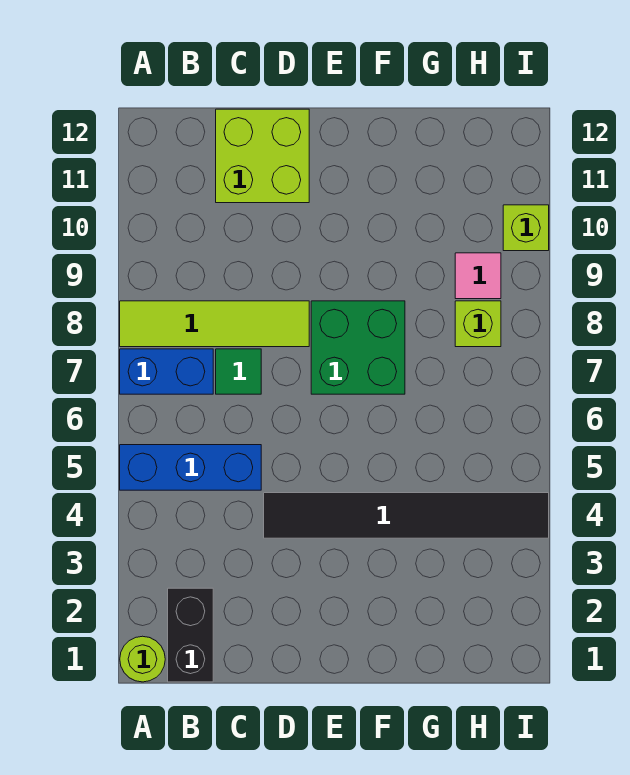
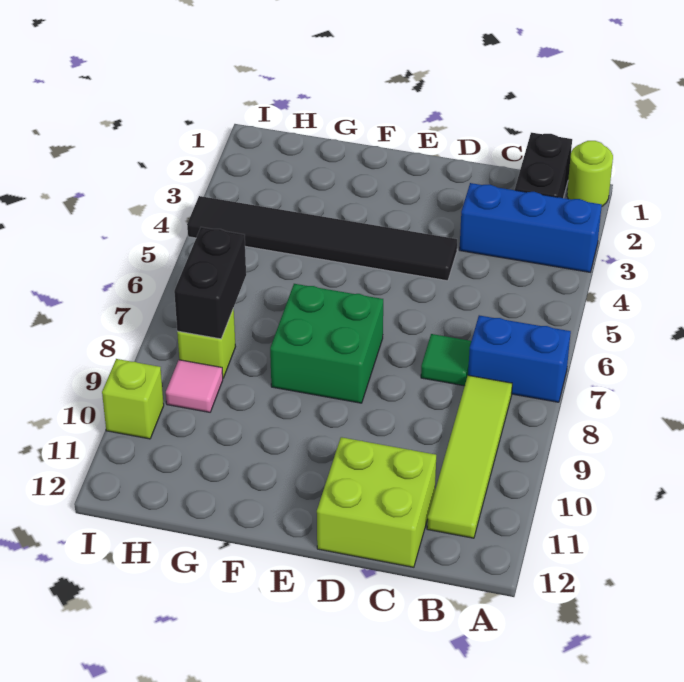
blue brick A5:C5 level 1 -> blue brick A3:C3 level 1
lime tile A8:D8 level 1 -> lime tile B8:B11 level 1
none -> black brick H7:H8 level 2

